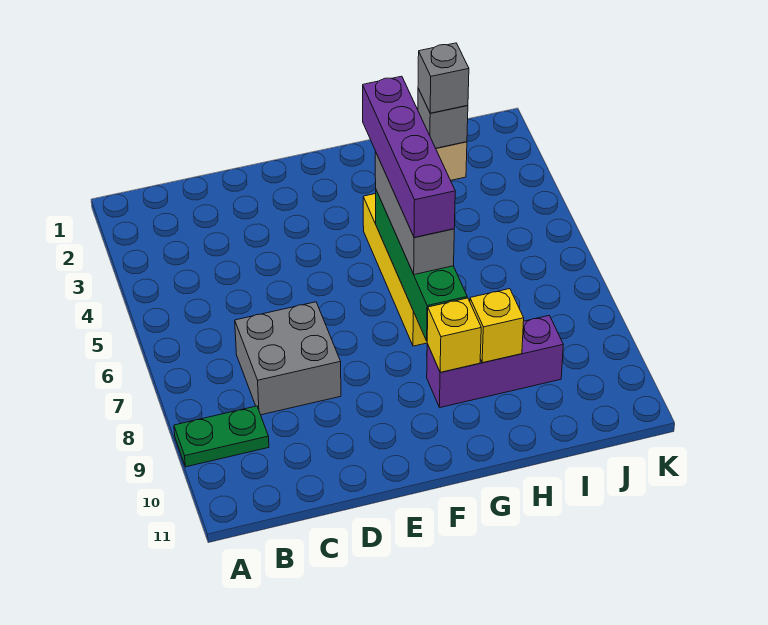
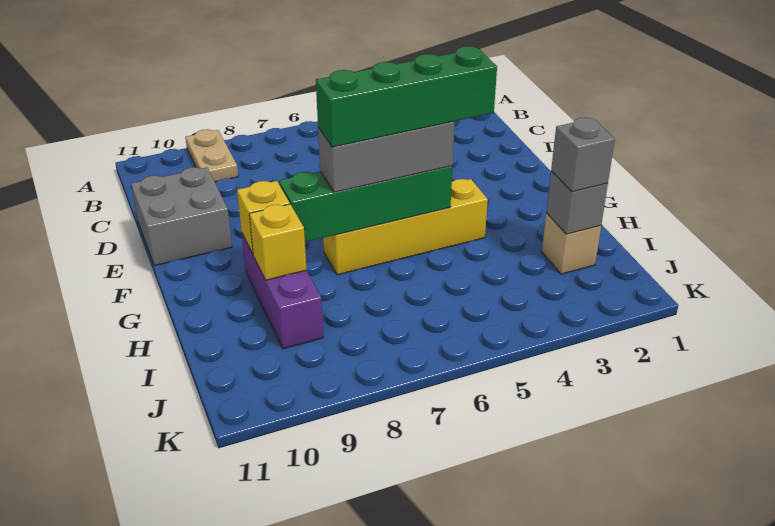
green plate A9:B9 level 1 -> tan plate A9:B9 level 1
grey brick C7:D8 level 1 -> grey brick D10:E11 level 1
purple brick G4:G7 level 4 -> green brick G4:G7 level 4

